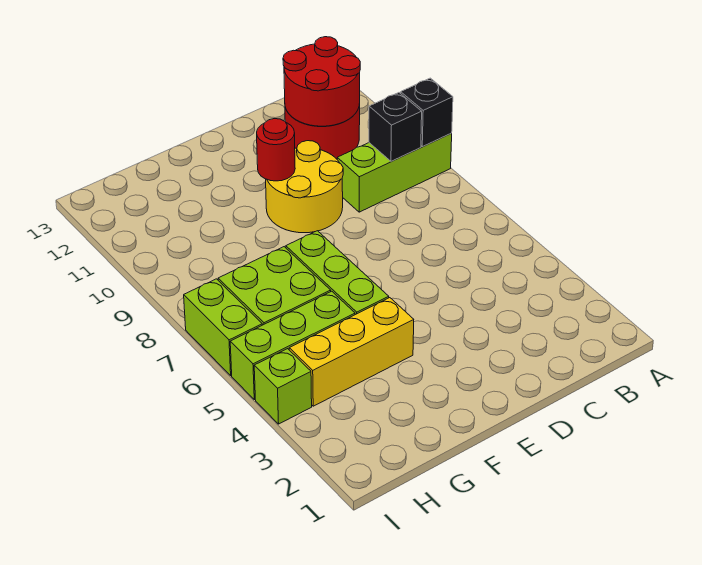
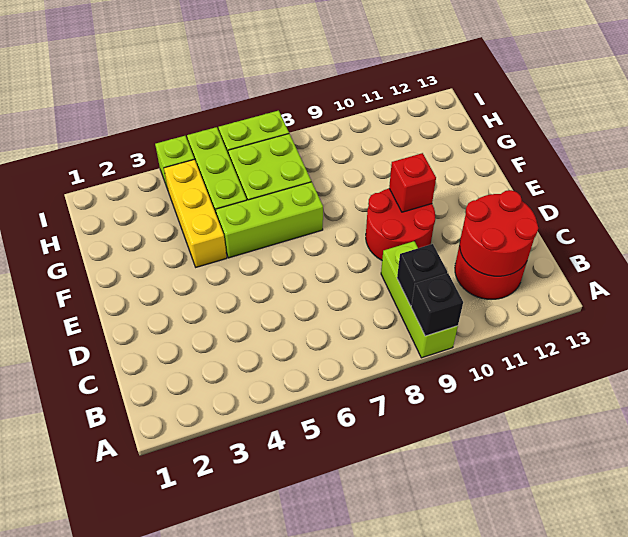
yellow round brick D9:E10 level 1 -> red round brick D9:E10 level 1
red round brick E10 level 2 -> red brick E10 level 2

